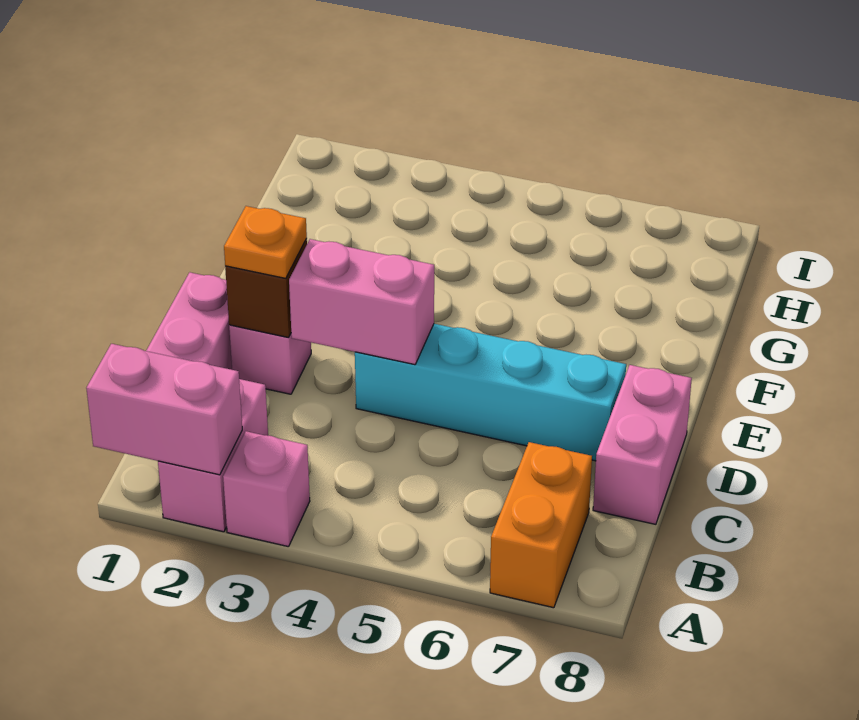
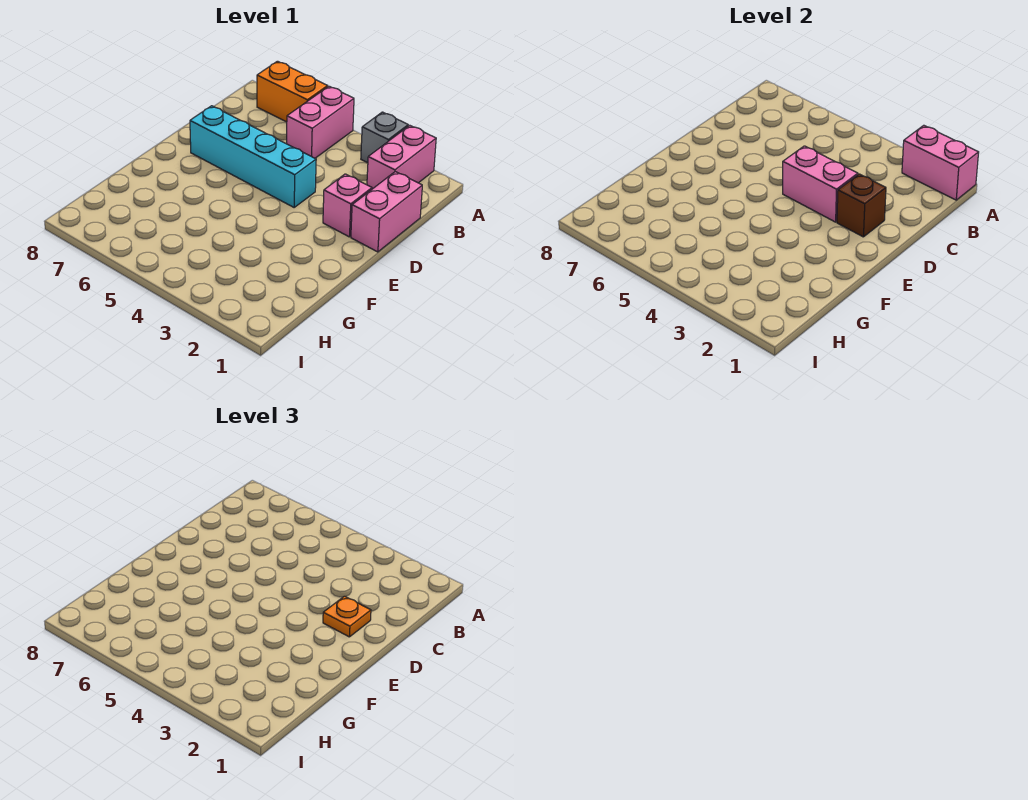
pink brick A3 level 1 -> grey brick A3 level 1
orange brick A7:B7 level 1 -> orange brick A6:A7 level 1
pink brick C8:D8 level 1 -> pink brick A5:B5 level 1

